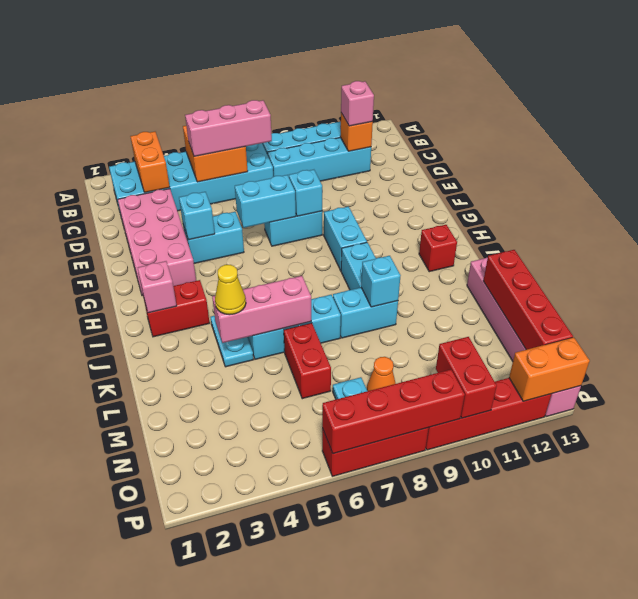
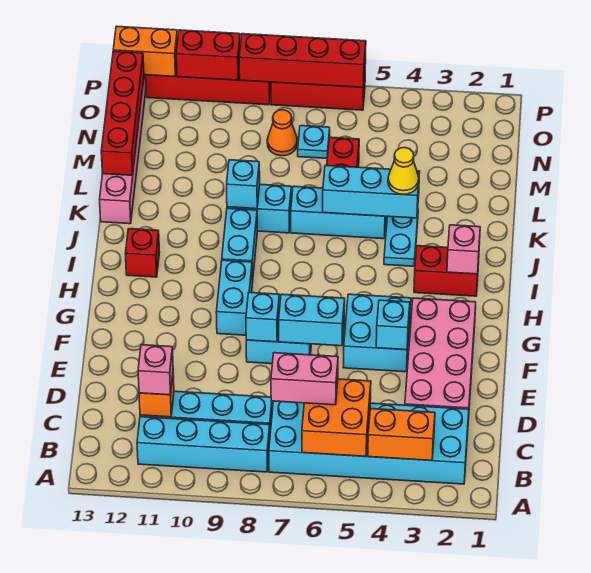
orange brick B3:C3 level 2 -> orange brick B3:B4 level 2
pink brick C5:C7 level 3 -> pink brick C6:C7 level 3
cyan brick F4:F5 level 1 -> cyan brick F4:G5 level 1
pink brick K4:K6 level 2 -> cyan brick K4:K6 level 2
red brick O10:P10 level 2 -> red brick P10:P11 level 2

